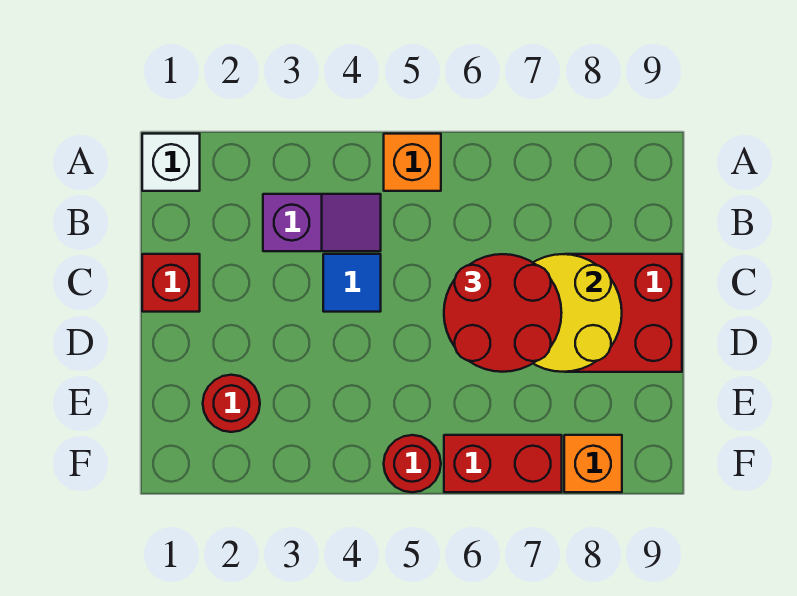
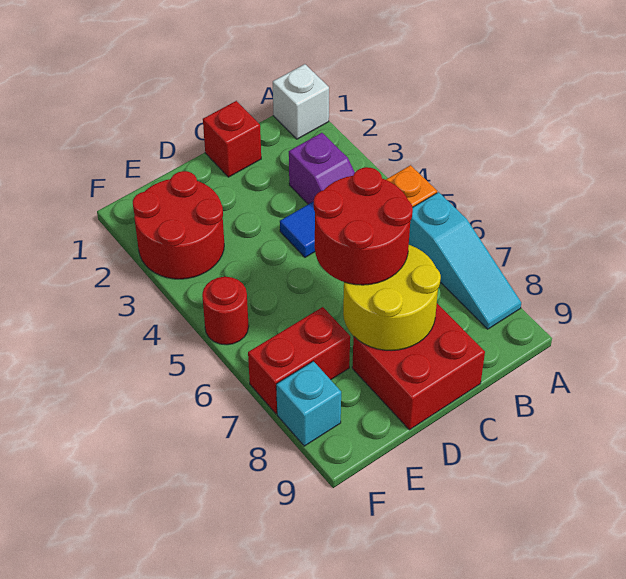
none -> cyan slope A6:A8 level 1 top 6
red round brick E2 level 1 -> red round brick E2:F3 level 1
red brick F6:F7 level 1 -> red brick E7:F7 level 1
orange brick F8 level 1 -> cyan brick F8 level 1

